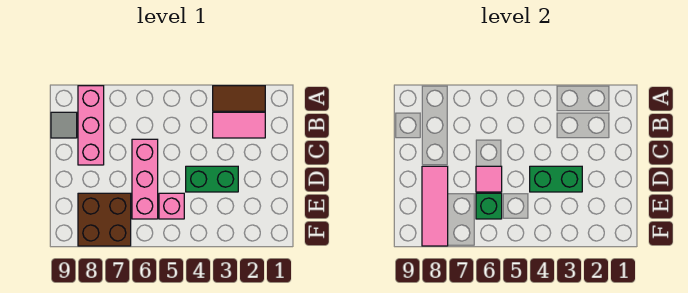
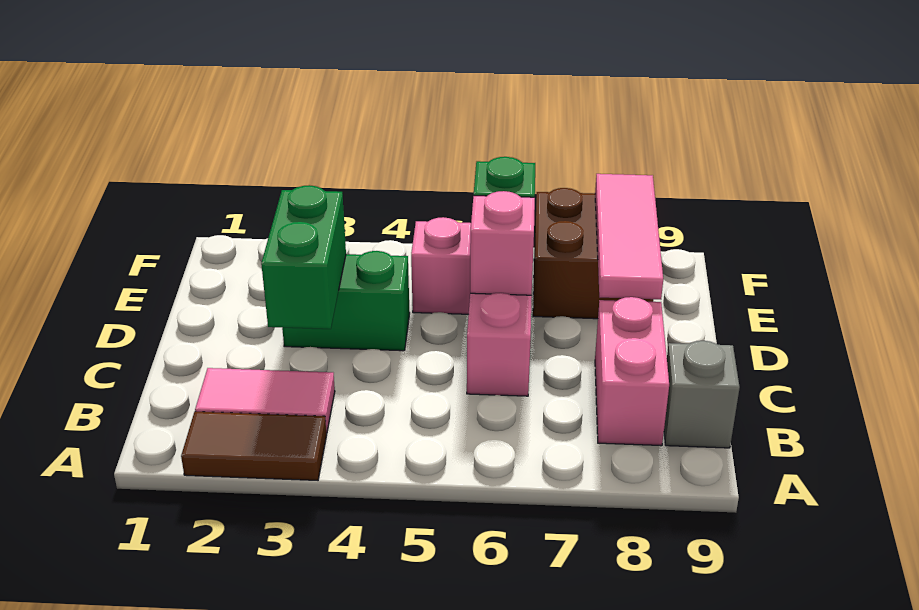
pink brick A8:C8 level 1 -> pink brick B8:C8 level 1
grey tile B9 level 1 -> grey brick B9 level 1
green brick D3:D4 level 2 -> green brick C3:D3 level 2
pink tile D6 level 2 -> pink brick D6 level 2

